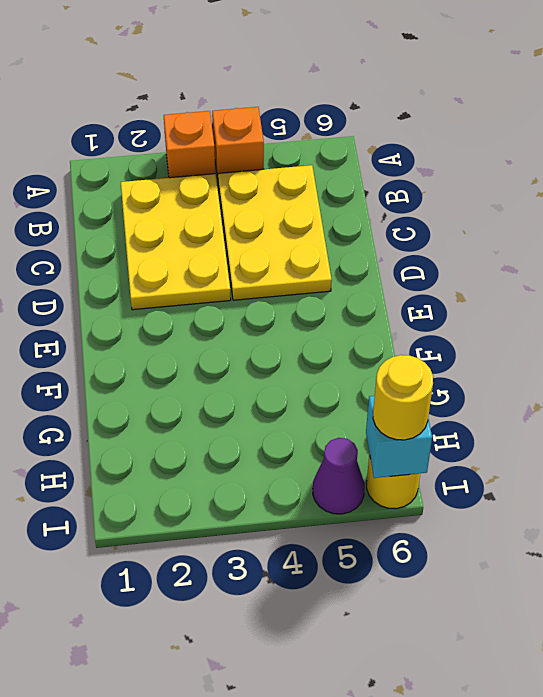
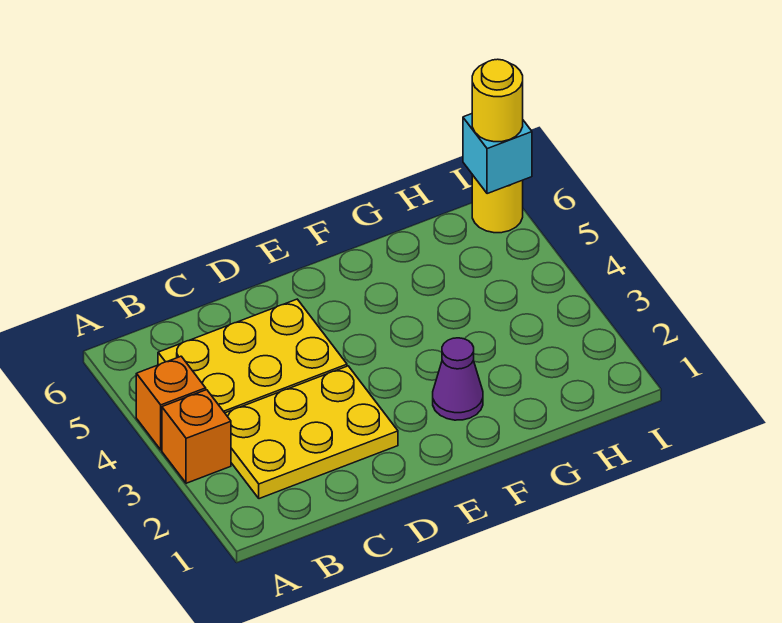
purple cone I5 level 1 -> purple cone F2 level 1

